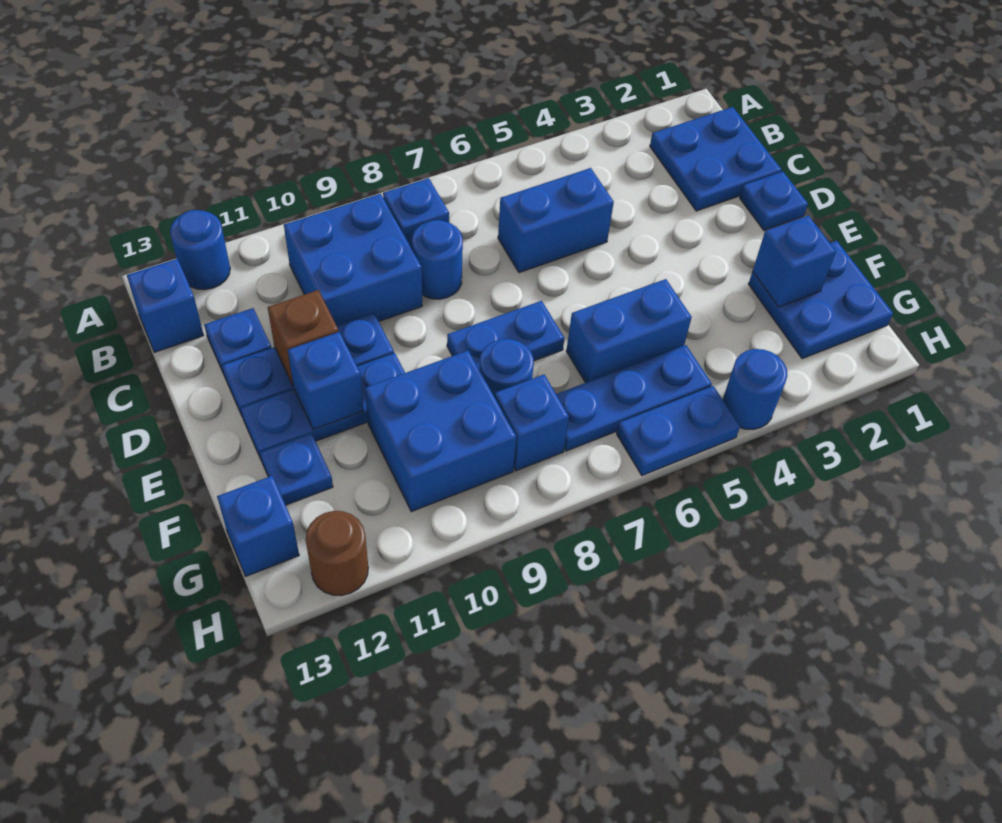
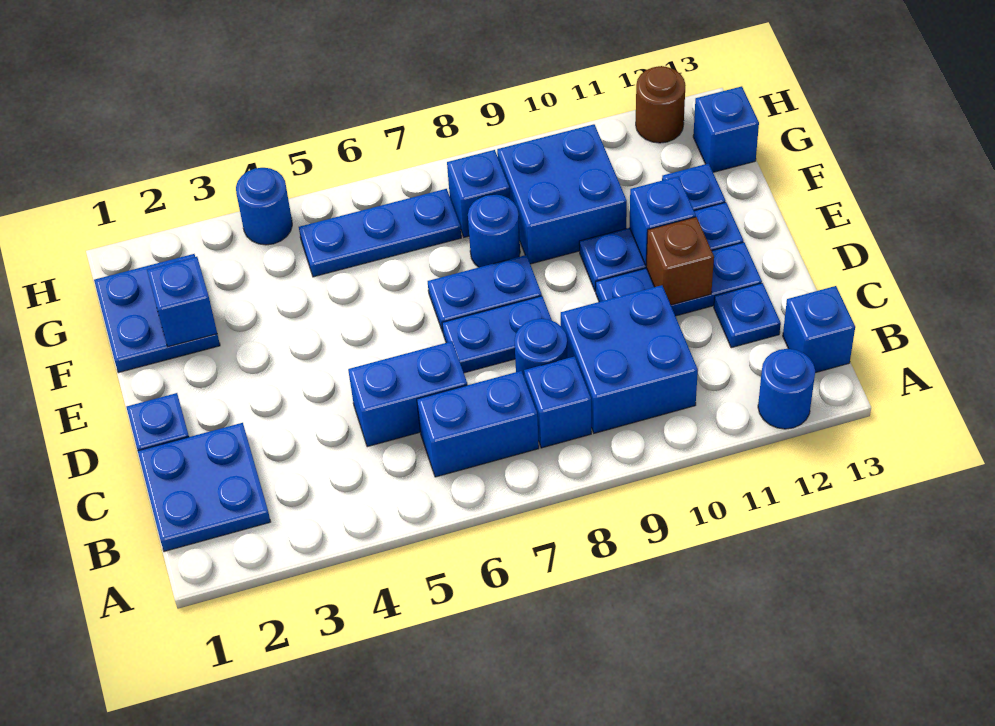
blue brick F5:F6 level 1 -> blue brick B6:B7 level 1
blue plate H5:H6 level 1 -> blue plate D7:D8 level 1

